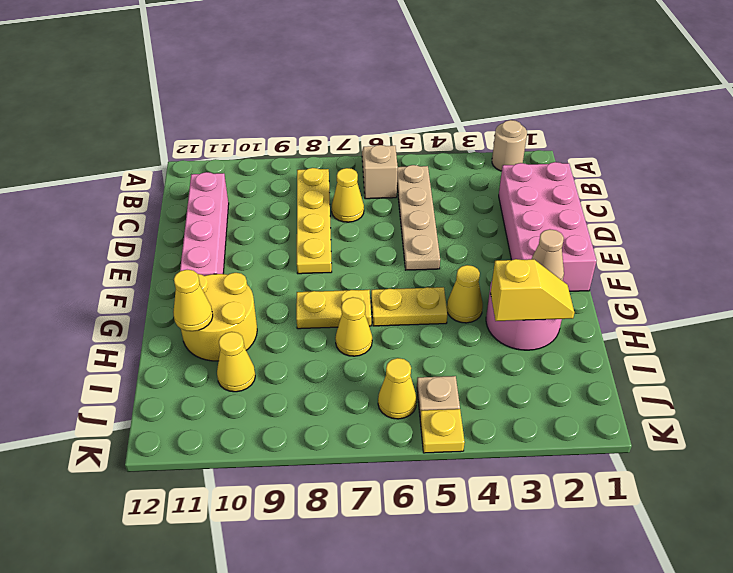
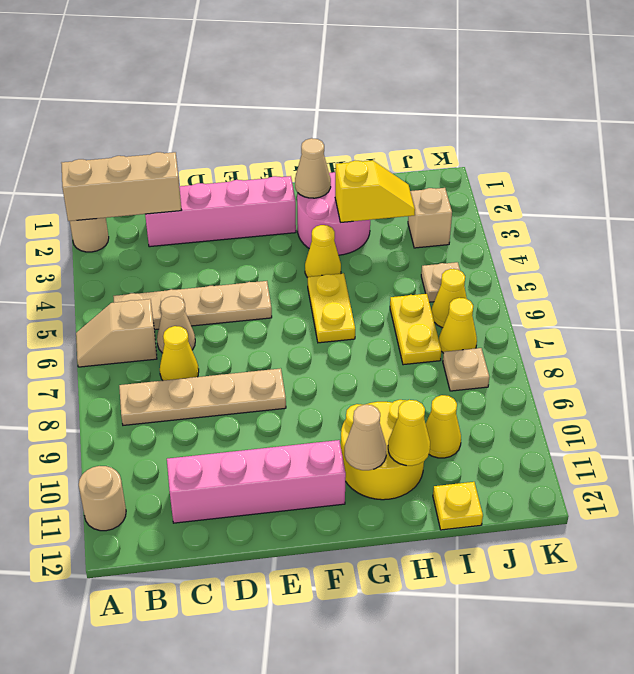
none -> tan brick A2:C2 level 2
none -> tan round brick A11 level 1
yellow plate B8:E8 level 1 -> tan plate B8:E8 level 1
pink brick C1:F2 level 1 -> pink brick C2:F2 level 1
none -> tan cone C6 level 1
yellow plate G7:G8 level 1 -> yellow plate I6:I7 level 1
none -> tan cone G11 level 2
yellow slope H2:H3 level 2 top 3 -> yellow slope H3:I3 level 2 top H
yellow cone H7 level 1 -> yellow cone J7 level 1
none -> tan brick J3 level 1
none -> tan plate J8 level 1
yellow plate K5 level 1 -> yellow plate I12 level 1

